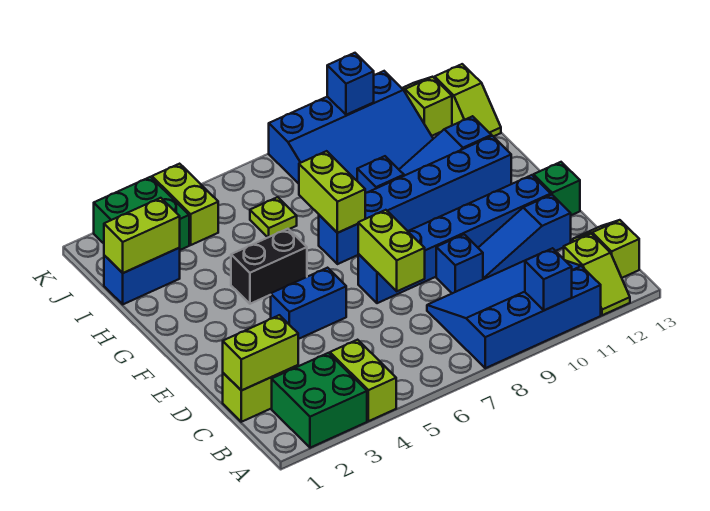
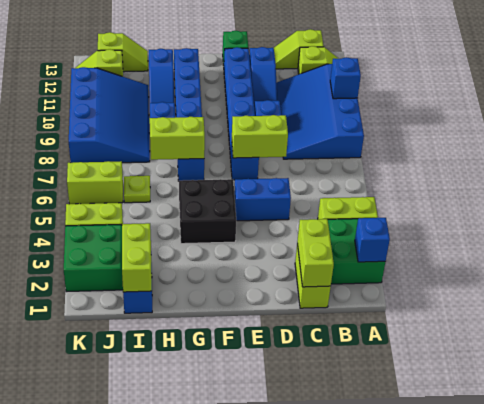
blue brick E4:E5 level 1 -> blue brick D5:E5 level 1
black brick G4:G5 level 1 -> black brick F4:G5 level 1
none -> lime brick J6:K6 level 1
blue brick K10 level 2 -> blue brick A2 level 2

